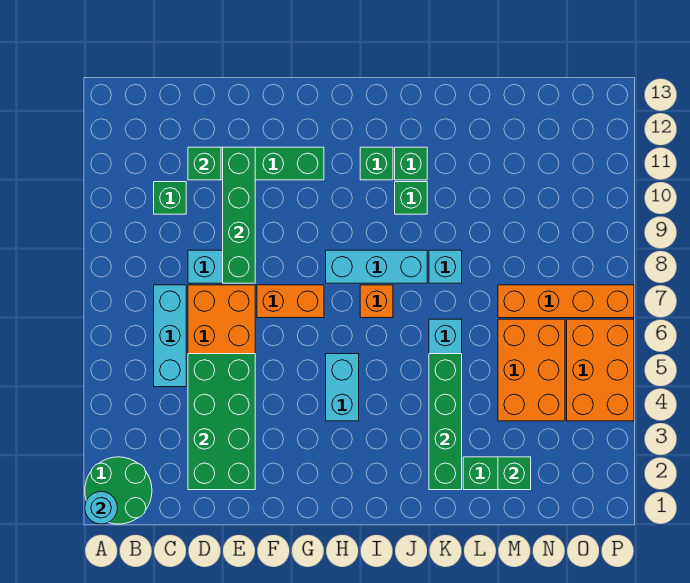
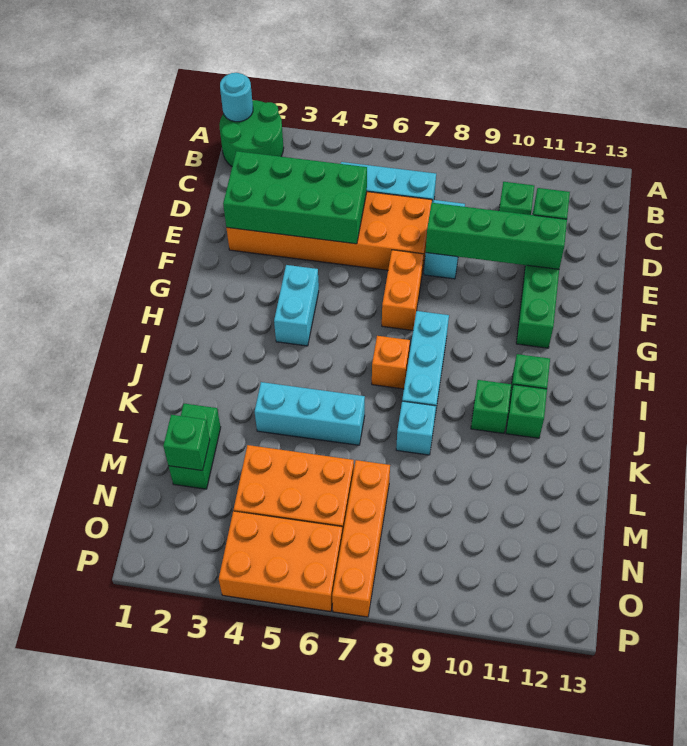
cyan brick H4:H5 level 1 -> cyan brick G4:H4 level 1
green brick K2:K5 level 2 -> none

